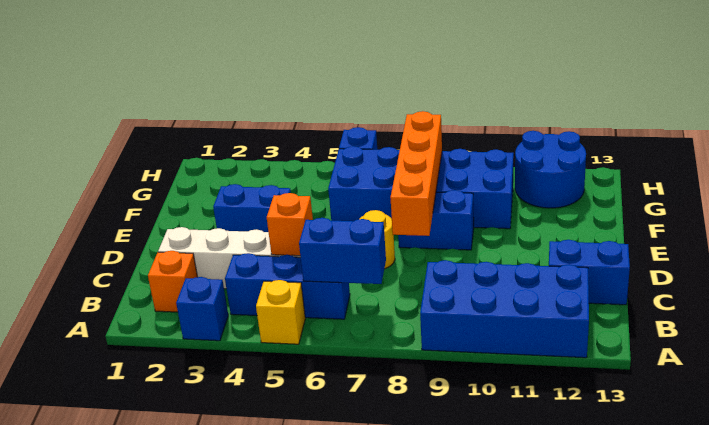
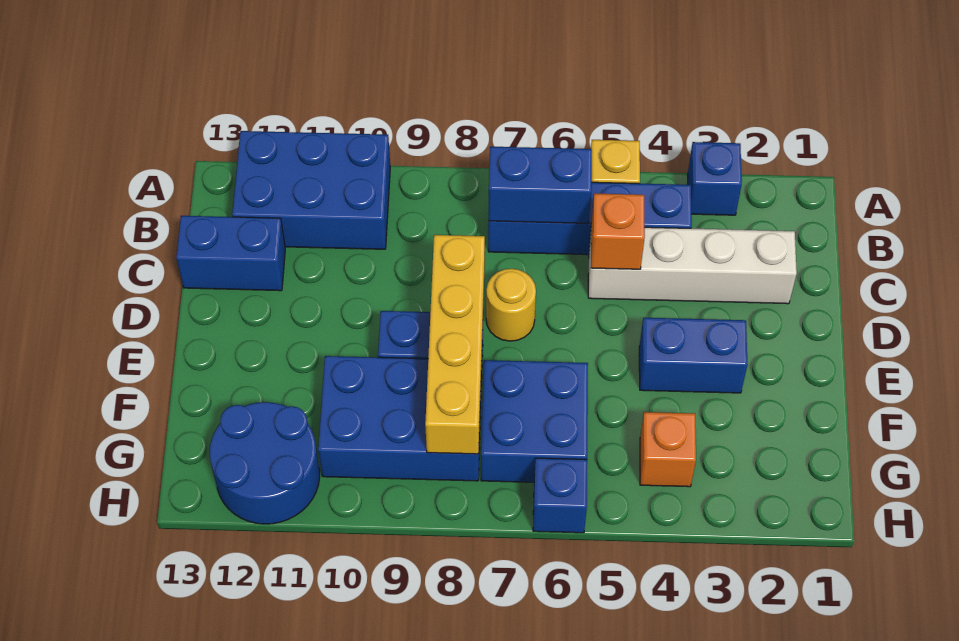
blue brick A9:B12 level 1 -> blue brick A10:B12 level 1
orange brick B2 level 1 -> orange brick G4 level 1
blue brick B4:B6 level 1 -> blue brick B4:B7 level 1
orange brick D8:G8 level 2 -> yellow brick D8:G8 level 2

